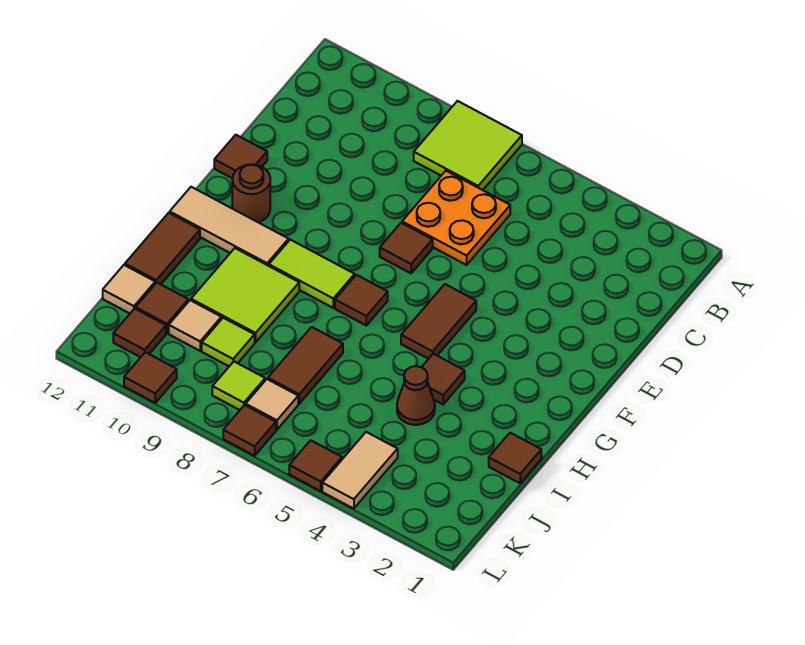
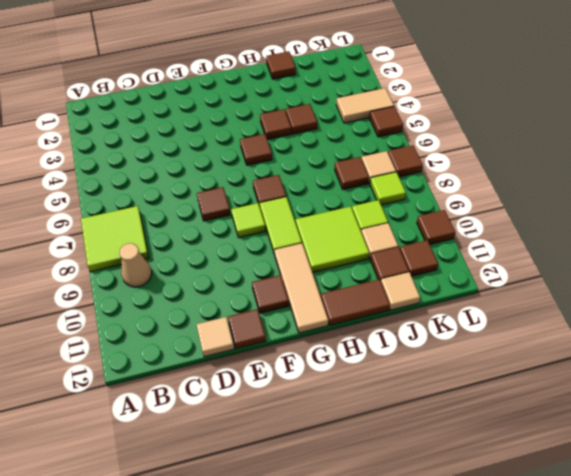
none -> tan cone B9 level 1
orange plate C6:D7 level 1 -> none
none -> tan tile D12 level 1
brown tile F5:G5 level 1 -> brown tile G5 level 1
none -> lime tile F8 level 1
brown round brick F11 level 1 -> brown tile F11 level 1
brown cone I4 level 1 -> brown tile I4 level 1
brown tile I7:J7 level 1 -> brown tile J7 level 1

